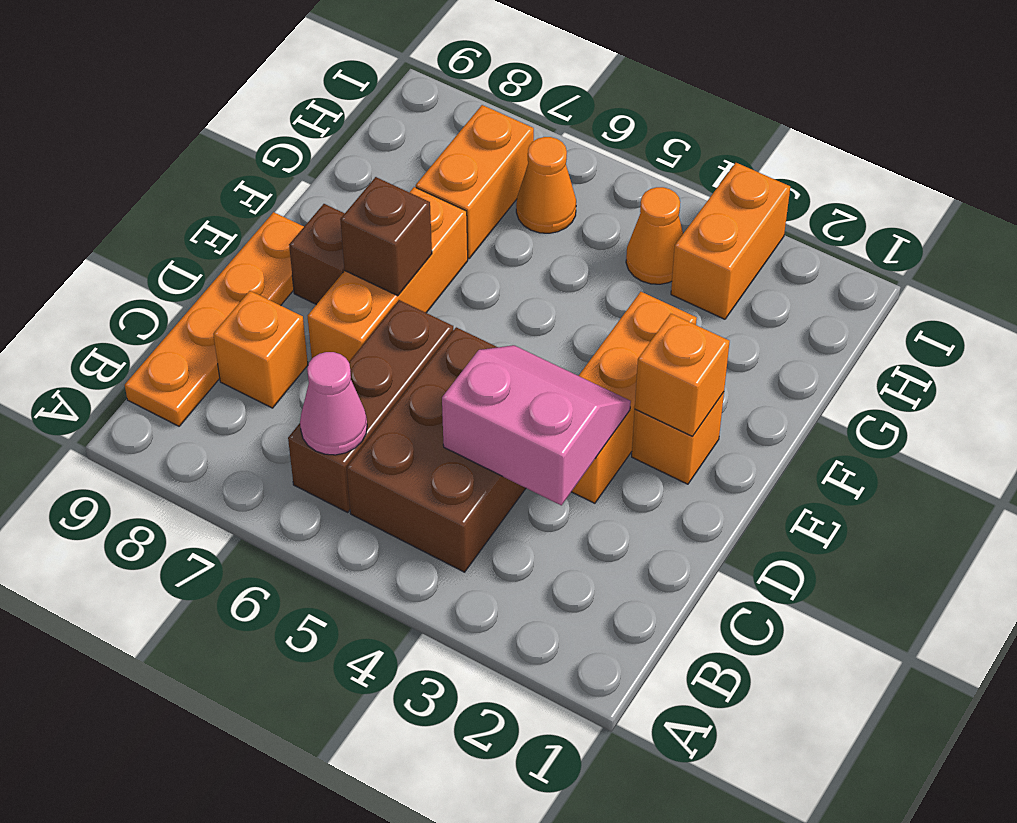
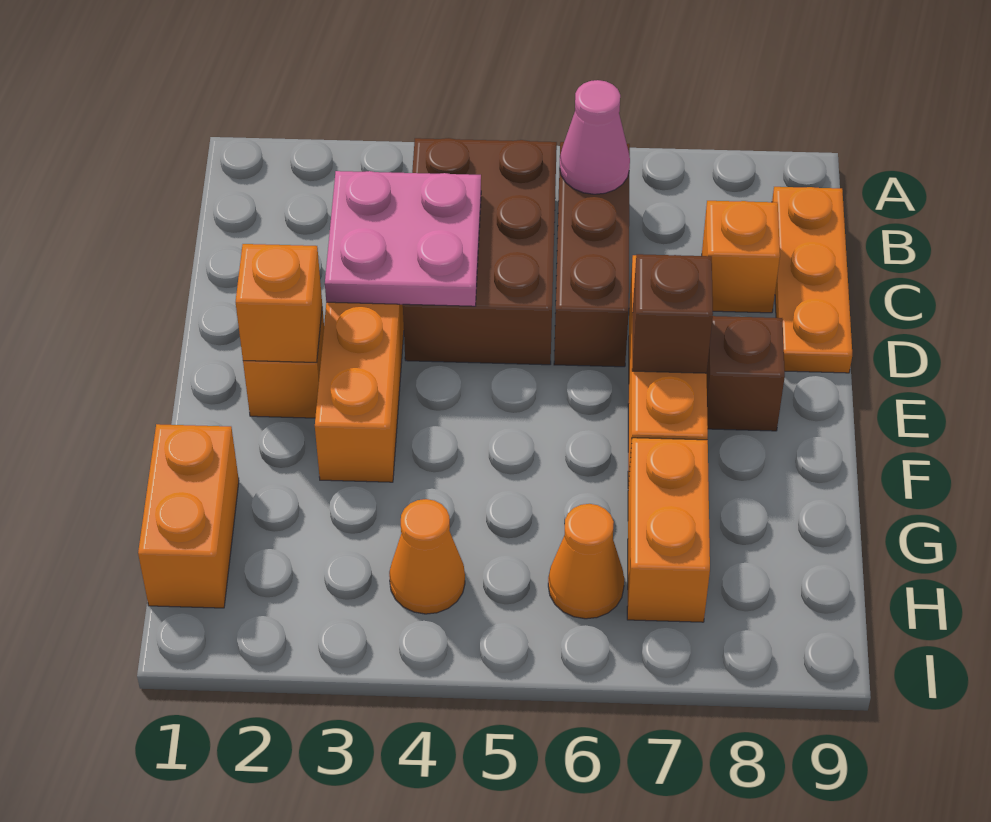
orange plate B9:E9 level 1 -> orange plate B9:D9 level 1
pink slope C3:D4 level 2 top C -> pink plate C3:D4 level 2
orange brick H3:I3 level 1 -> orange brick G1:H1 level 1

